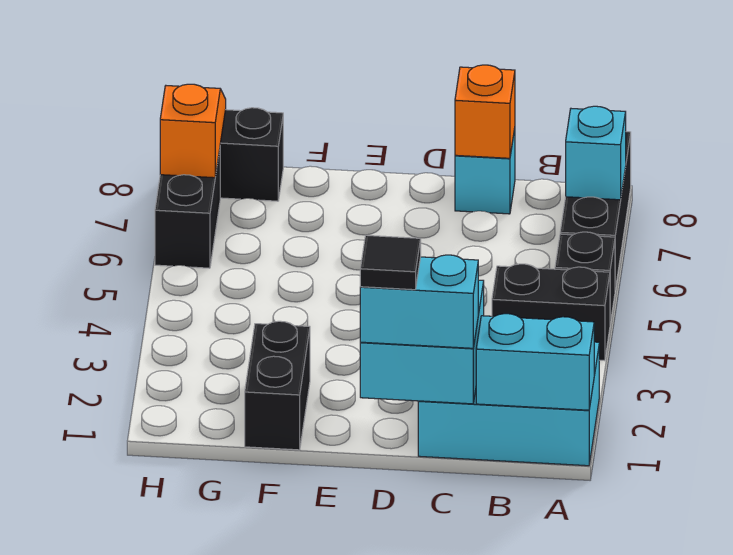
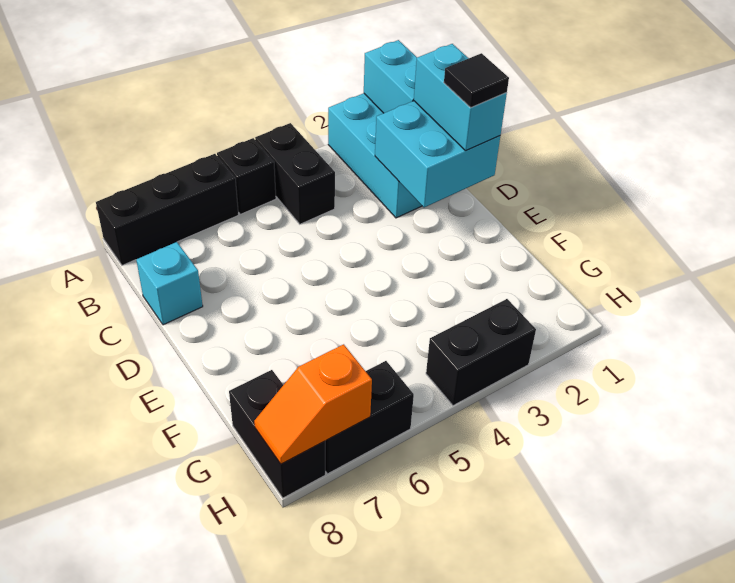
cyan brick A7 level 2 -> none
orange brick C8 level 2 -> none
black brick F1:F2 level 1 -> black brick H3:H4 level 1

